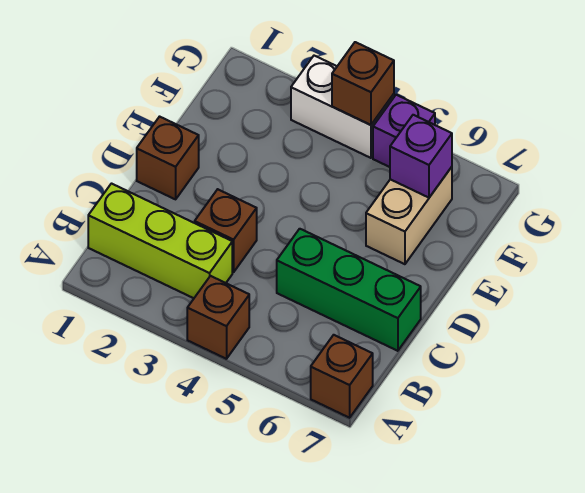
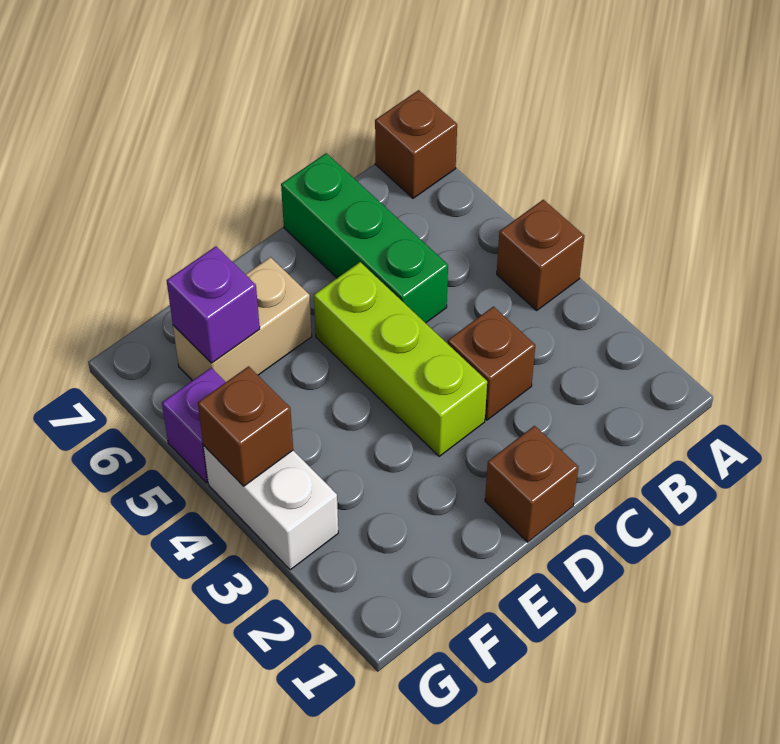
lime brick B1:B3 level 1 -> lime brick D3:D5 level 1

